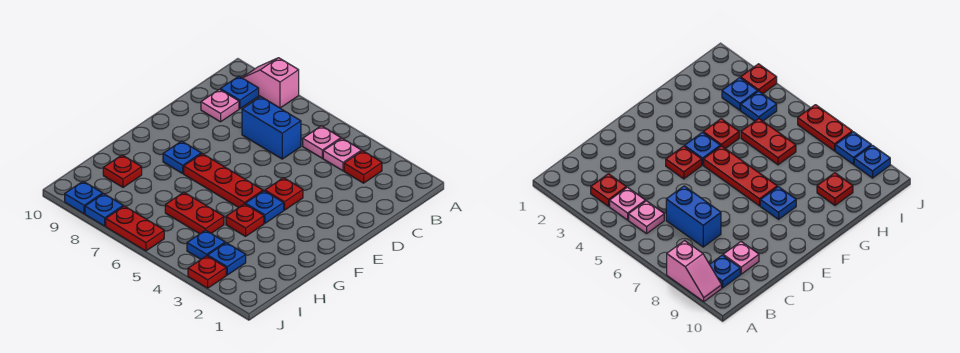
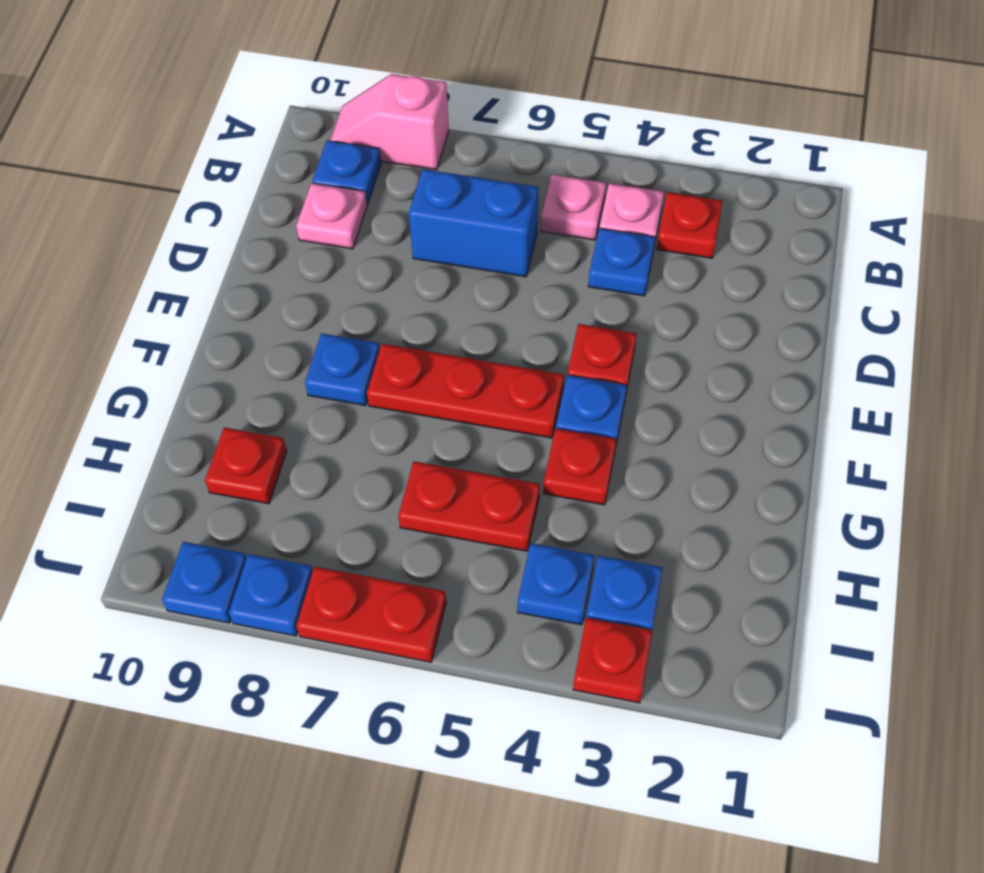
none -> blue plate C4 level 1

